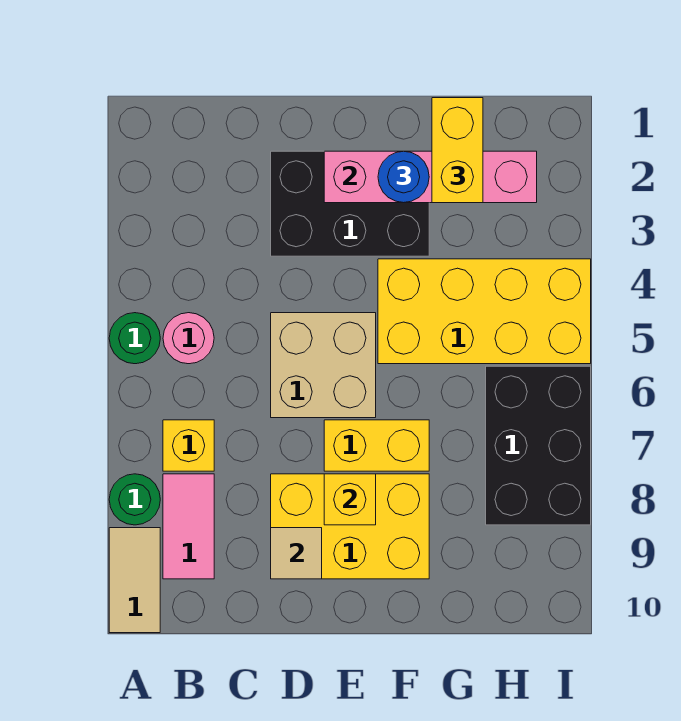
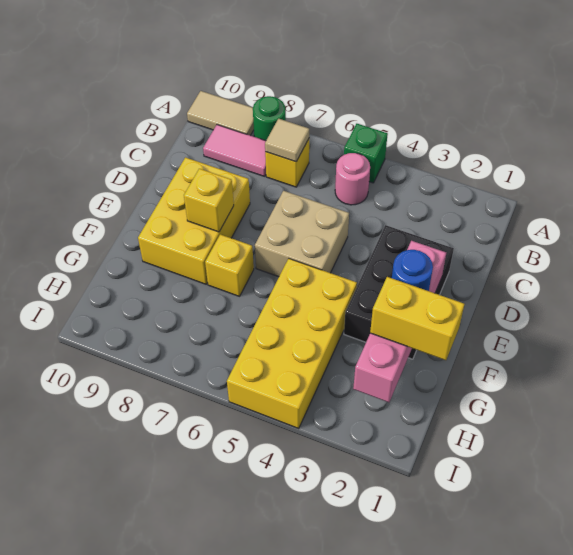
green round brick A5 level 1 -> green brick A5 level 1
tan tile D9 level 2 -> tan tile B7 level 2
yellow brick E7:F7 level 1 -> yellow brick F7 level 1
black brick H6:I8 level 1 -> none

